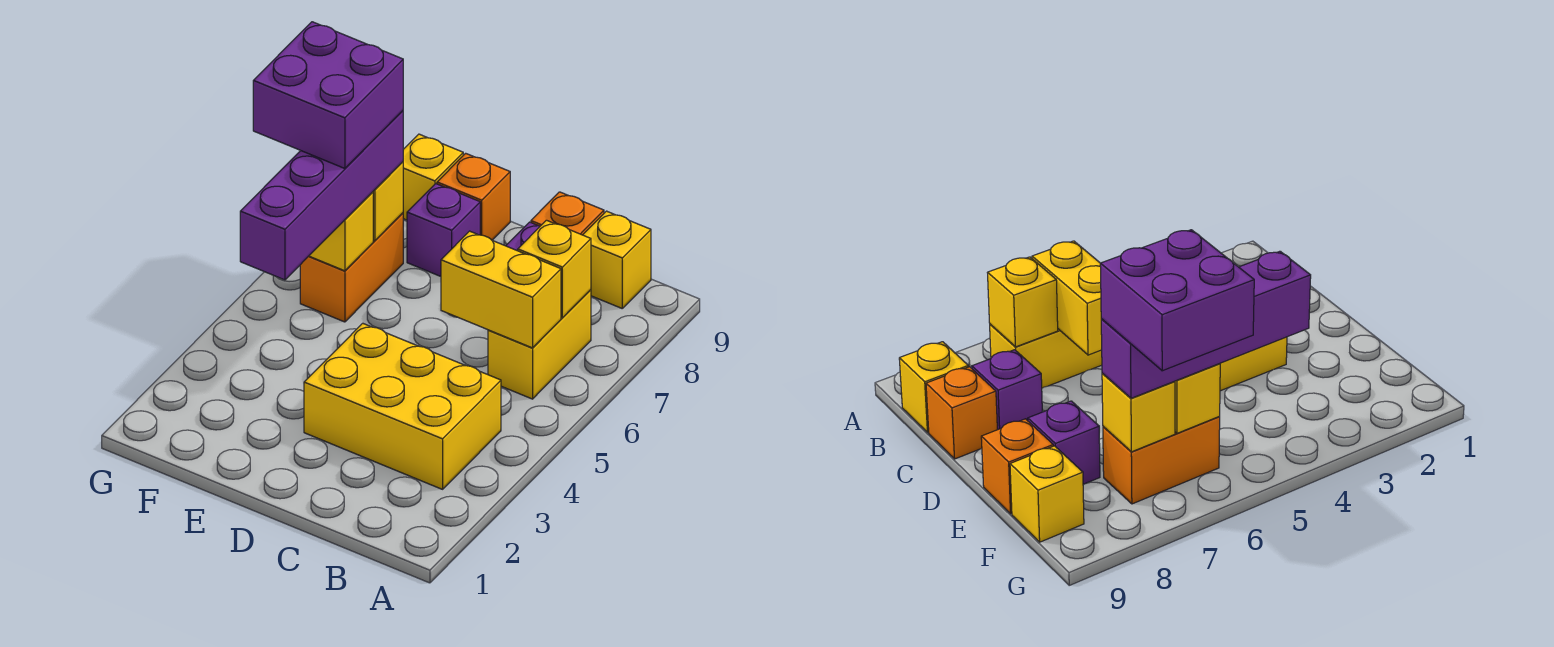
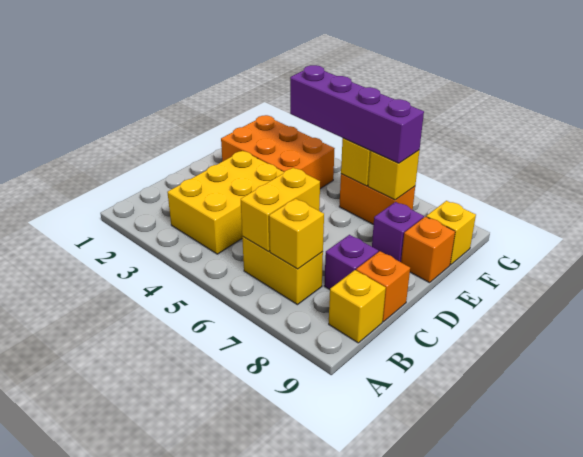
none -> orange brick E2:F4 level 1
purple brick F6:G7 level 4 -> none

